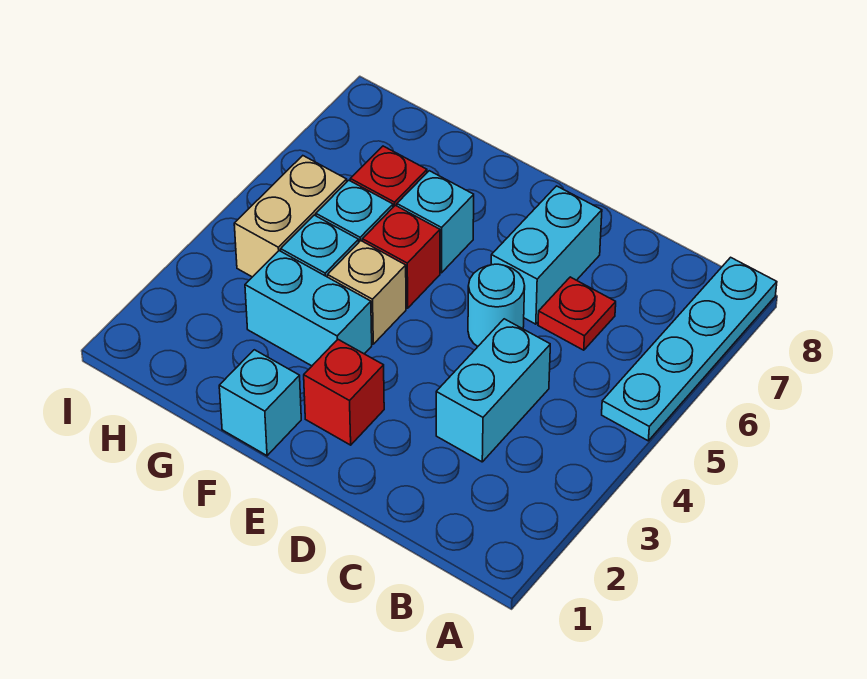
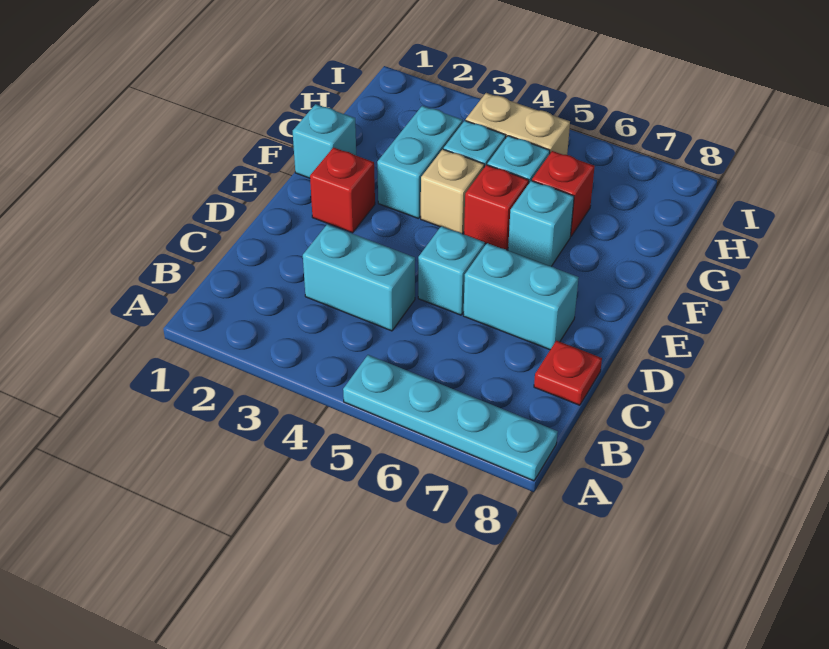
red plate C6 level 1 -> red plate C8 level 1
cyan round brick D5 level 1 -> cyan brick D5 level 1

